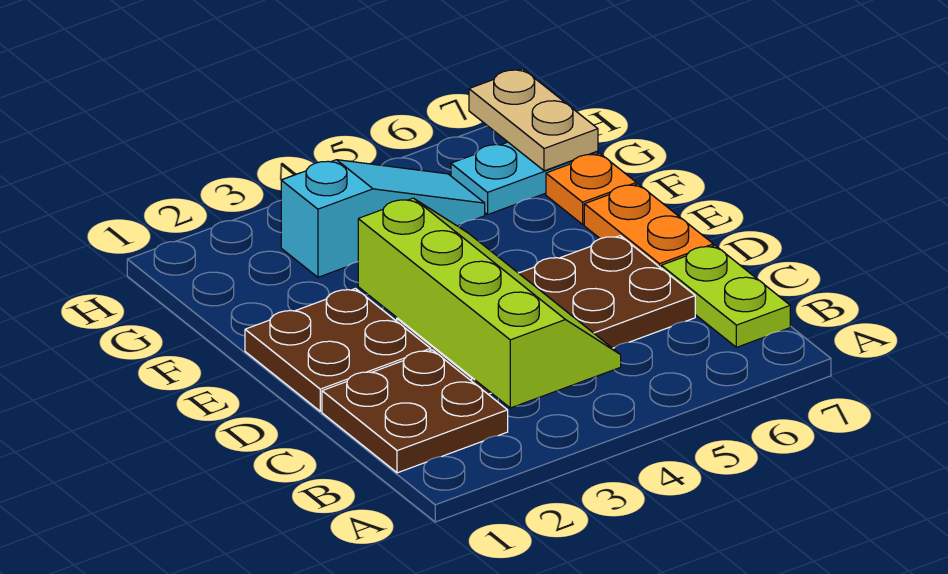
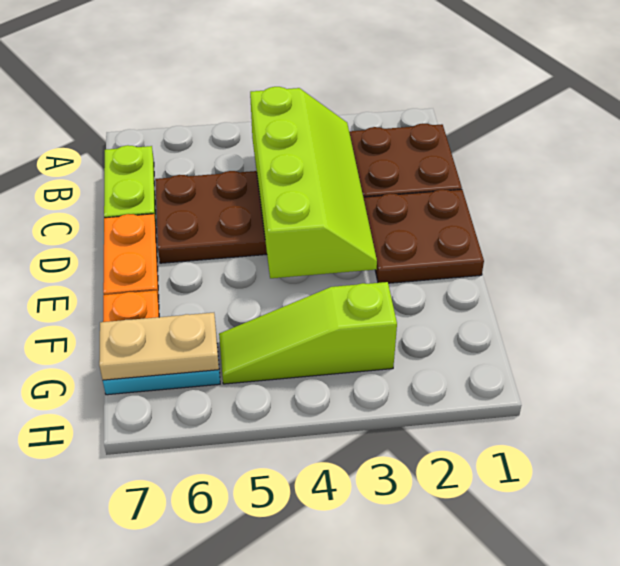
lime slope B3:E4 level 2 top 3 -> lime slope B3:E4 level 2 top 4
cyan slope G3:G5 level 1 top 3 -> lime slope G3:G5 level 1 top 3
tan plate G7:H7 level 2 -> tan plate G6:G7 level 2

